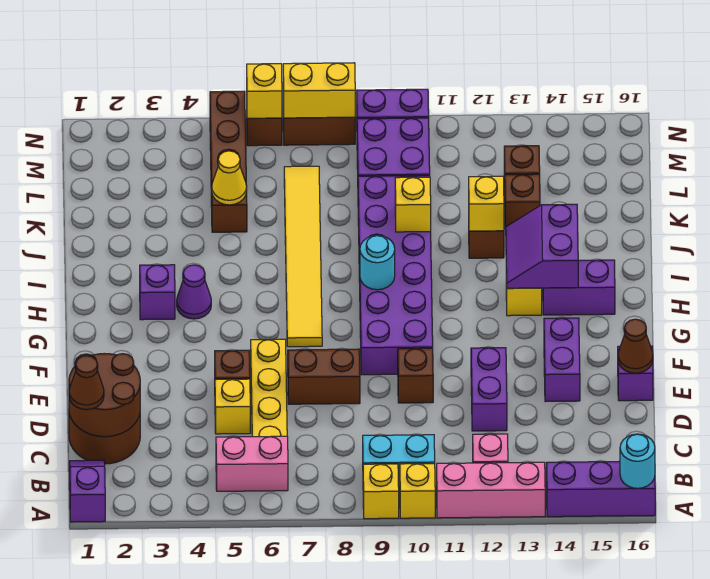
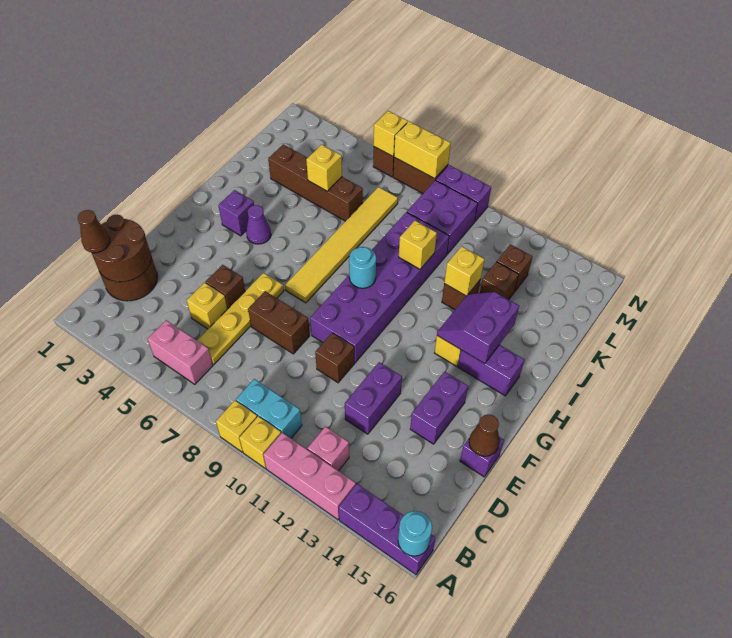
purple slope A1:B1 level 1 top A -> none
brown brick K5:N5 level 1 -> brown brick K3:K6 level 1
yellow cone K5 level 2 -> yellow brick K5 level 2

